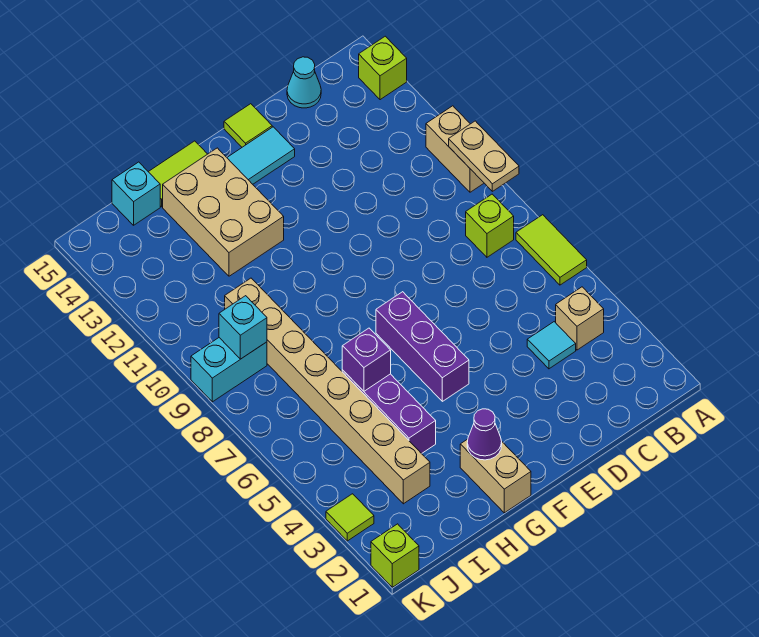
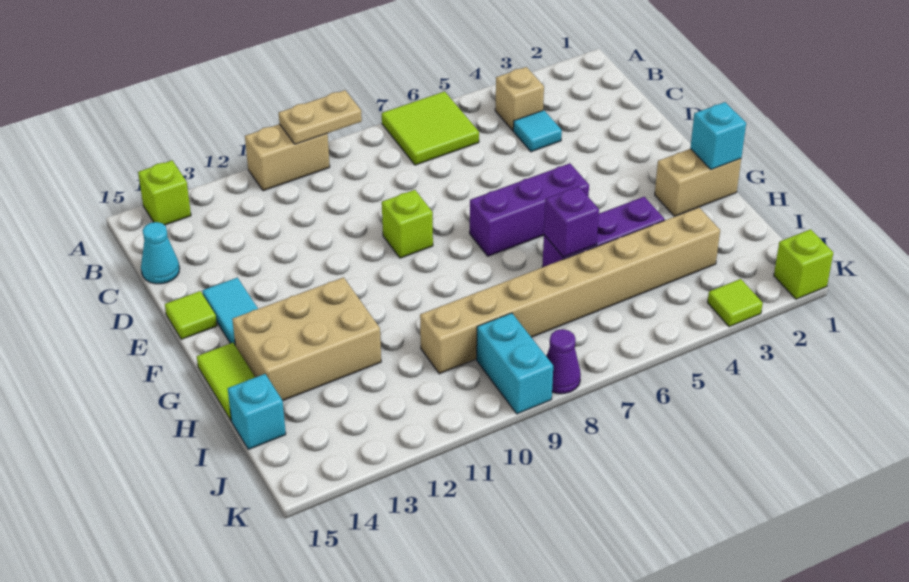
lime tile A6:A7 level 1 -> lime tile A6:B7 level 1
lime brick B8 level 1 -> lime brick E9 level 1
purple cone G2 level 2 -> purple cone K8 level 1
cyan brick J9 level 2 -> cyan brick G1 level 2

